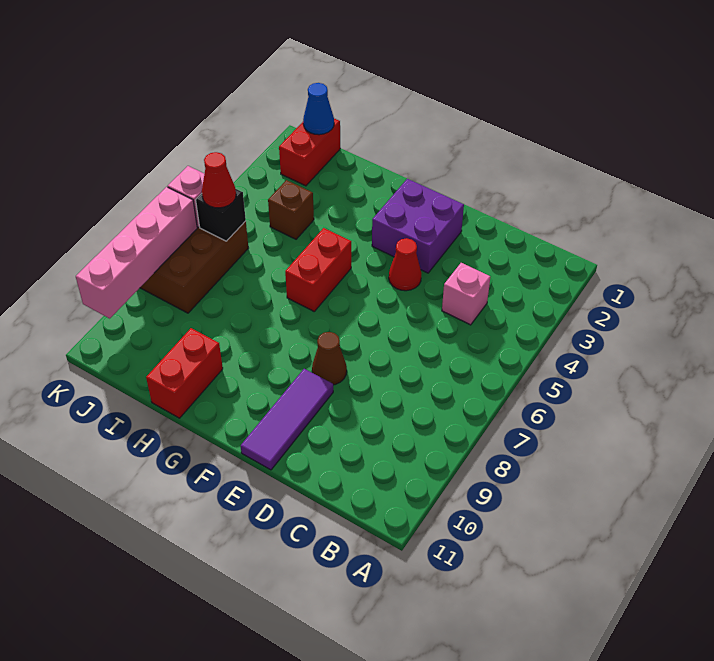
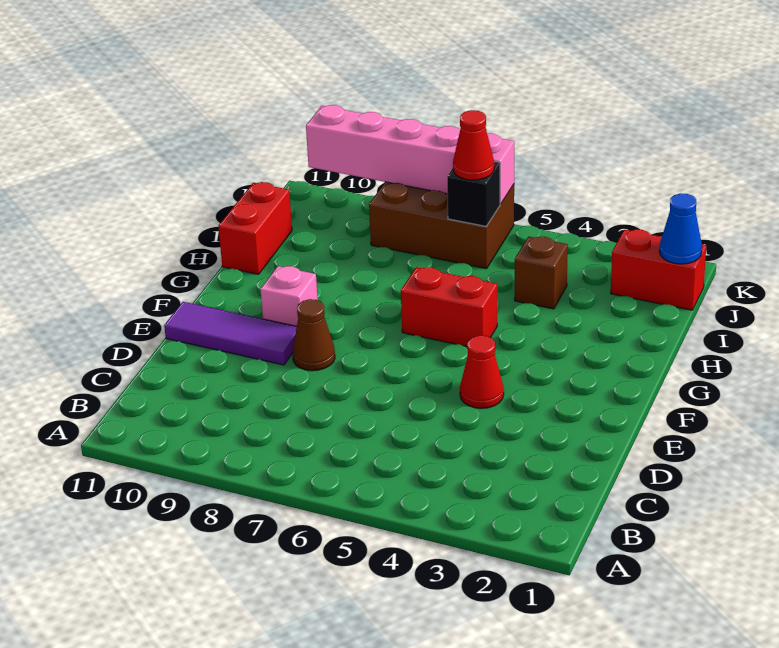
pink brick C4 level 1 -> pink brick F9 level 1
purple brick E2:F3 level 1 -> none
red brick H10:H11 level 1 -> red brick H11:I11 level 1

